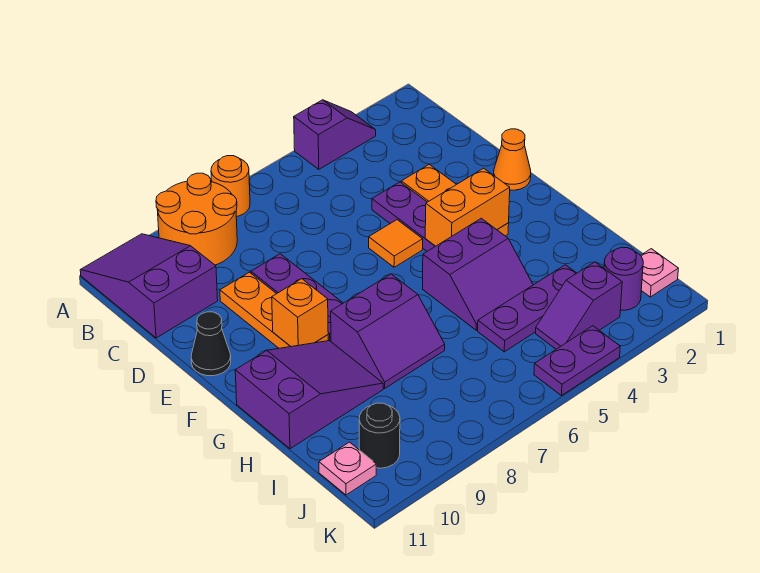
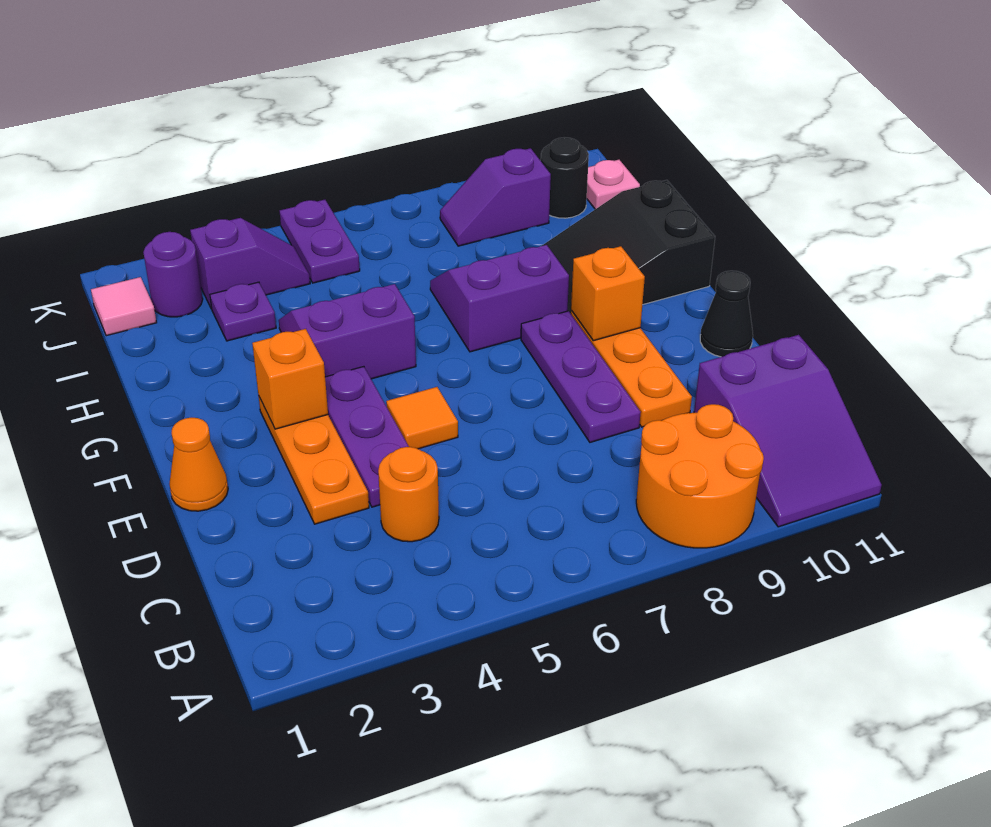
purple slope A3:A4 level 1 top 4 -> purple slope J8:J9 level 1 top 9
orange round brick A7 level 1 -> orange round brick C4 level 1
orange brick F3:F4 level 2 -> orange brick F3 level 2
purple slope G9:H11 level 1 top 11 -> black slope G9:H11 level 1 top 11
purple plate I3:I5 level 1 -> purple plate I3 level 1
pink plate J1 level 1 -> pink tile J1 level 1
purple plate K4:K5 level 1 -> purple plate J5:K5 level 1

